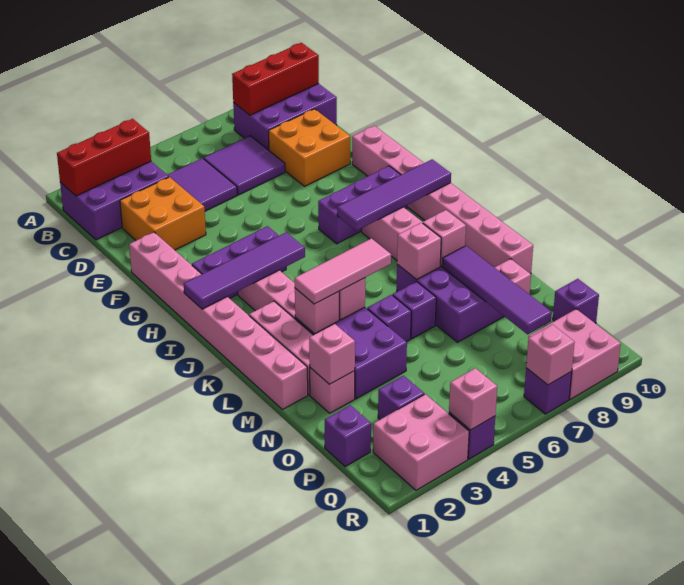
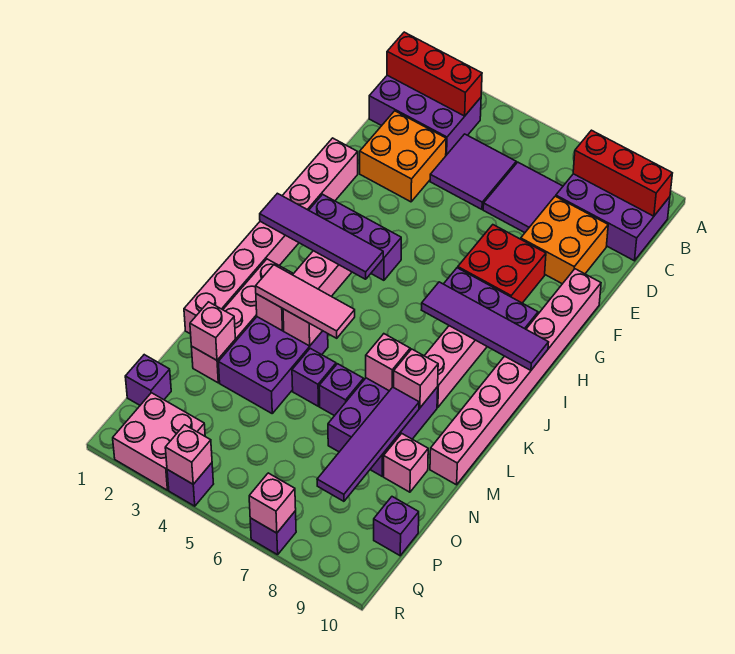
none -> red brick F7:G8 level 1
purple brick P3 level 1 -> none
pink brick Q8:R9 level 1 -> none

